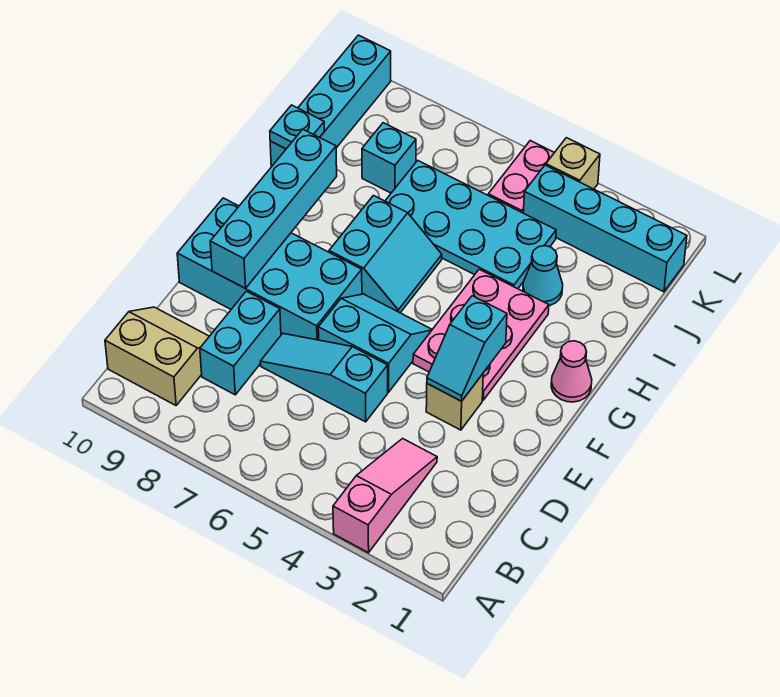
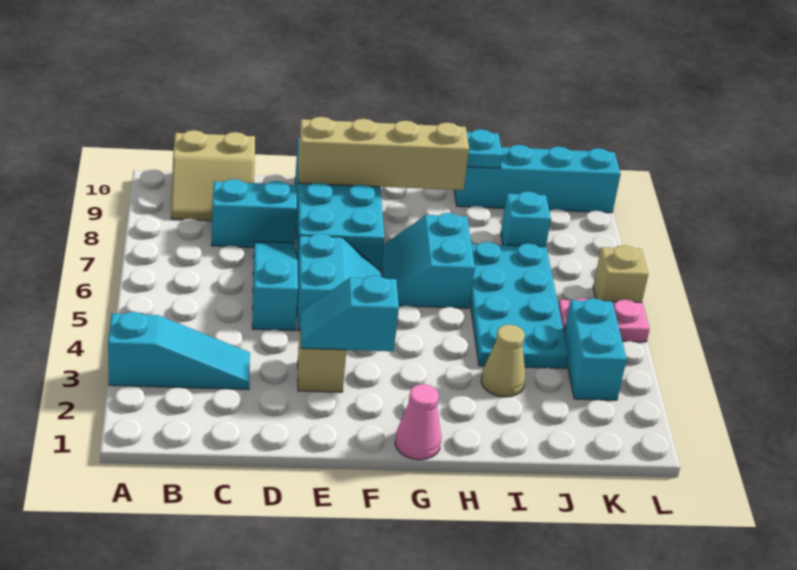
pink slope A3:C3 level 1 top A -> cyan slope A3:C3 level 1 top A
tan slope B9:C10 level 1 top B -> tan slope B9:C10 level 1 top 10
cyan brick E9:H9 level 2 -> tan brick E9:H9 level 2
pink plate F3:H4 level 1 -> none
cyan slope G6:H7 level 1 top 7 -> cyan slope G6:H7 level 1 top H
cyan cone I3 level 1 -> tan cone I3 level 1
cyan brick K1:K4 level 1 -> cyan brick K3:K4 level 1
tan brick L4 level 1 -> tan brick L6 level 1

